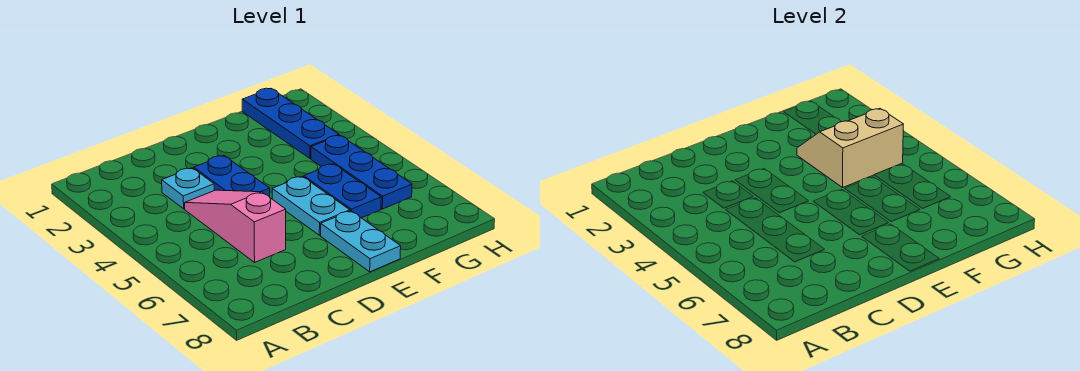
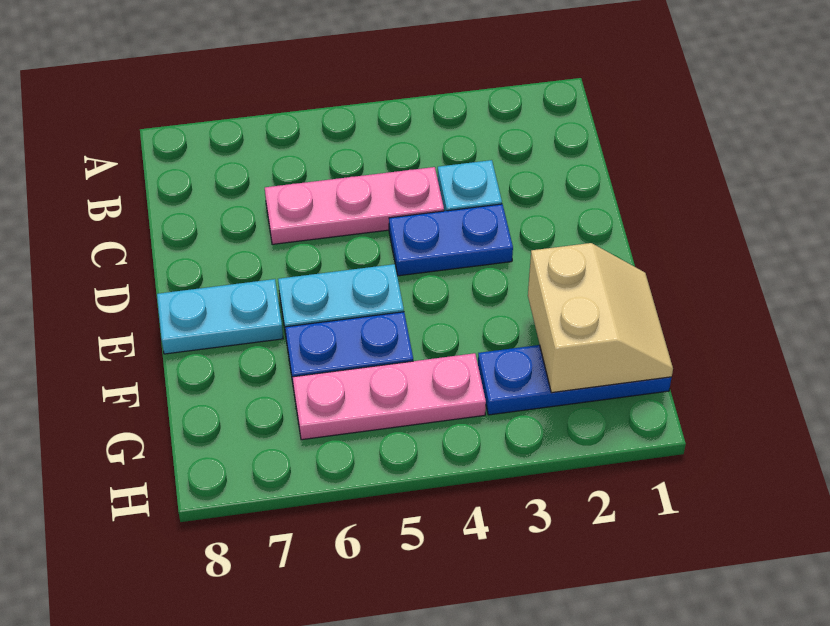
pink slope C4:C6 level 1 top 6 -> pink plate C4:C6 level 1
tan slope F3:G4 level 2 top 4 -> tan slope F1:G2 level 2 top 2
blue plate G4:G6 level 1 -> pink plate G4:G6 level 1

